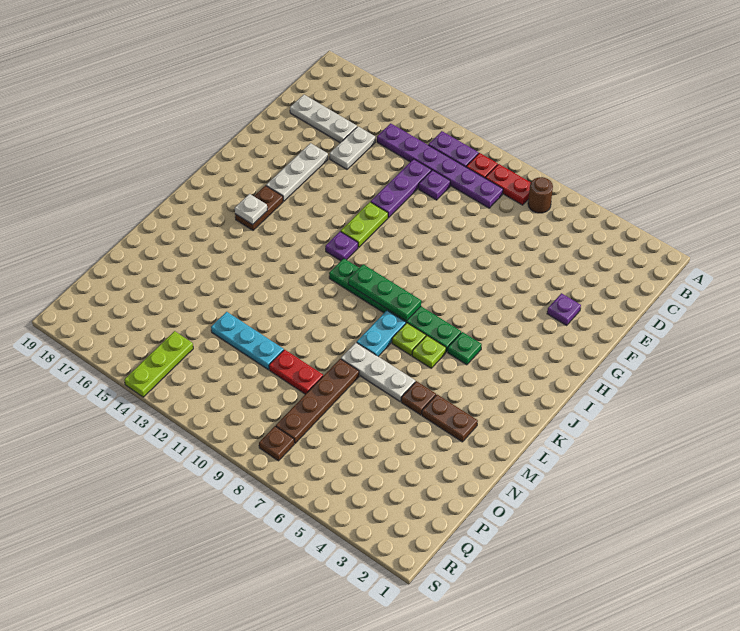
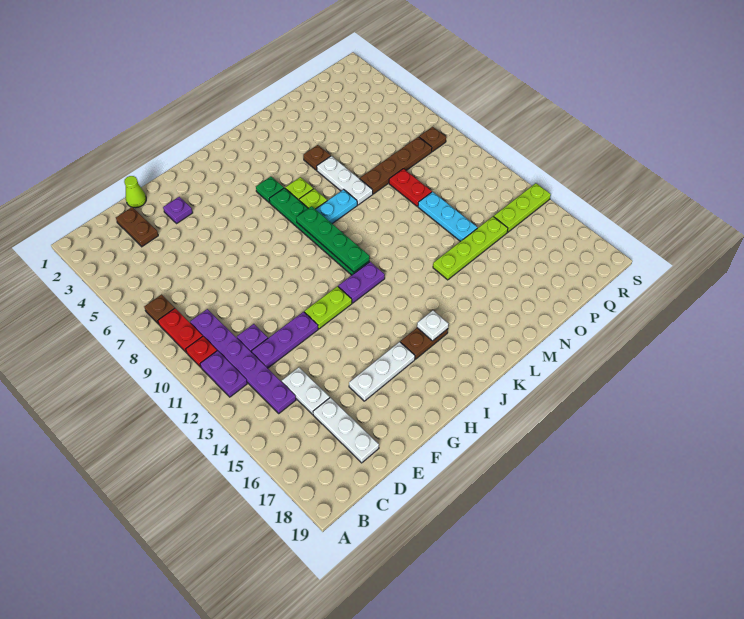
brown round brick B7 level 1 -> brown plate B7 level 1
white plate D15:E15 level 1 -> white plate D14:D15 level 1
none -> lime cone E1 level 1
purple plate I12 level 1 -> purple plate I12:J12 level 1
green plate J8:J10 level 2 -> green plate J8:J11 level 2
brown plate M3:M4 level 1 -> brown plate D2:D3 level 1
none -> lime plate M14:P14 level 1

